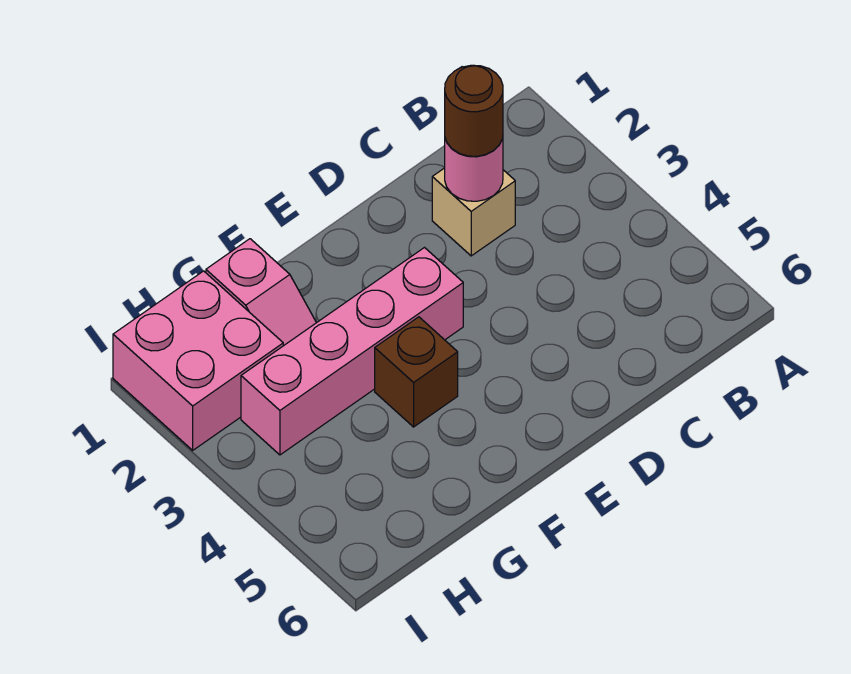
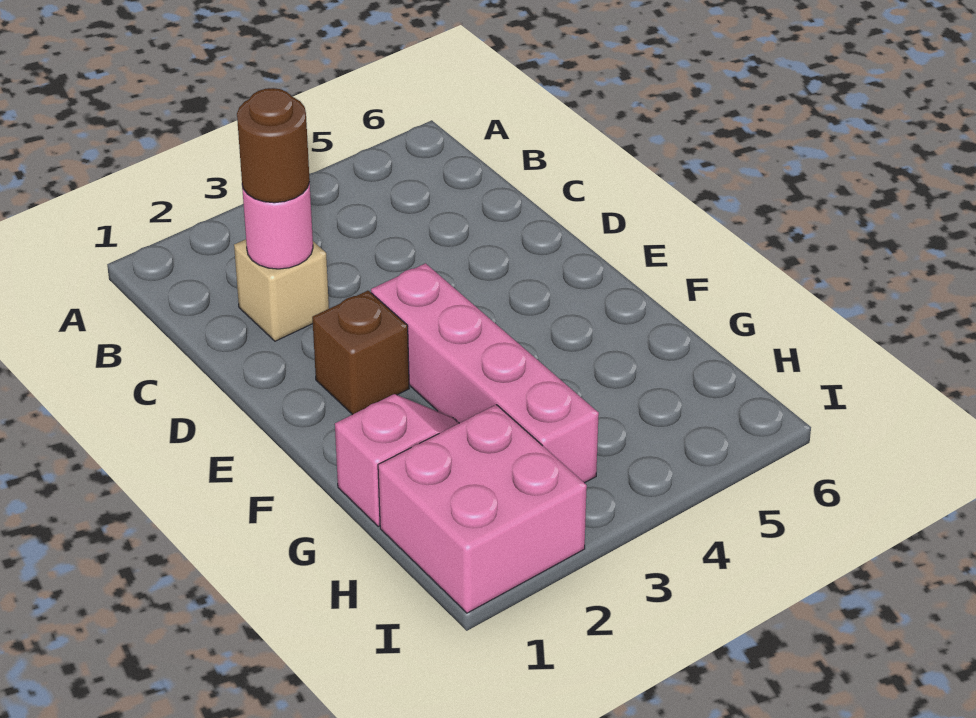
brown brick F4 level 1 -> brown brick E2 level 1

